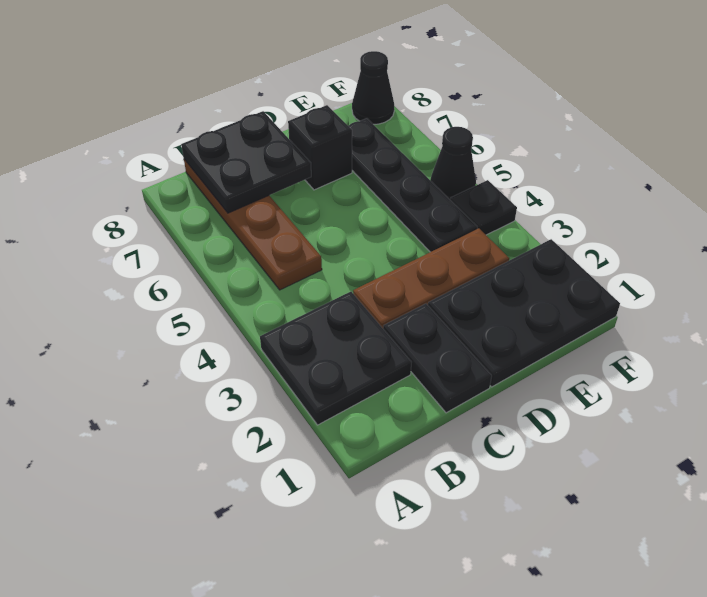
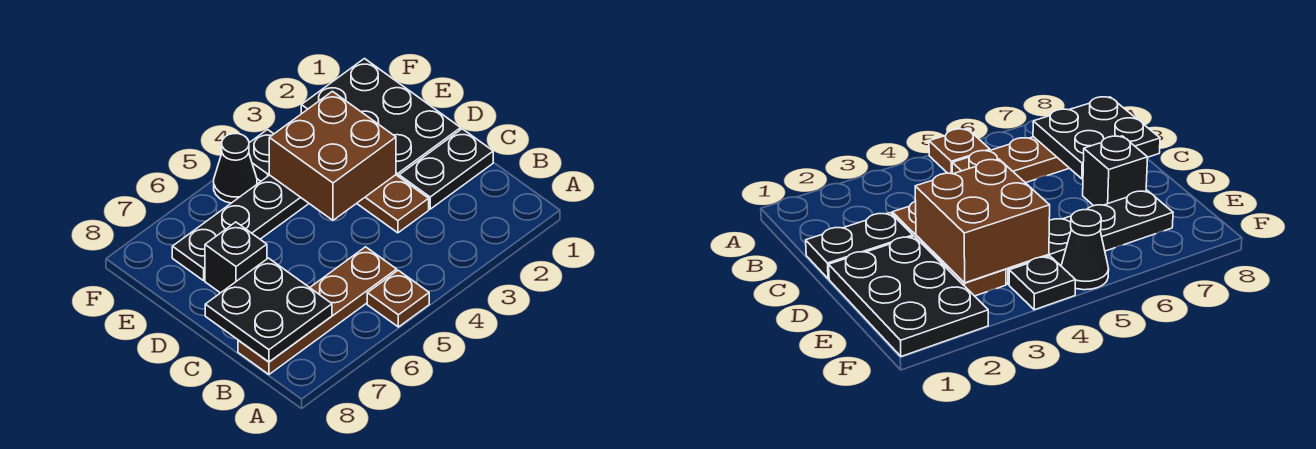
black plate A2:B3 level 1 -> none
none -> brown plate A5 level 1
none -> brown brick D3:E4 level 2
black cone F8 level 1 -> none

